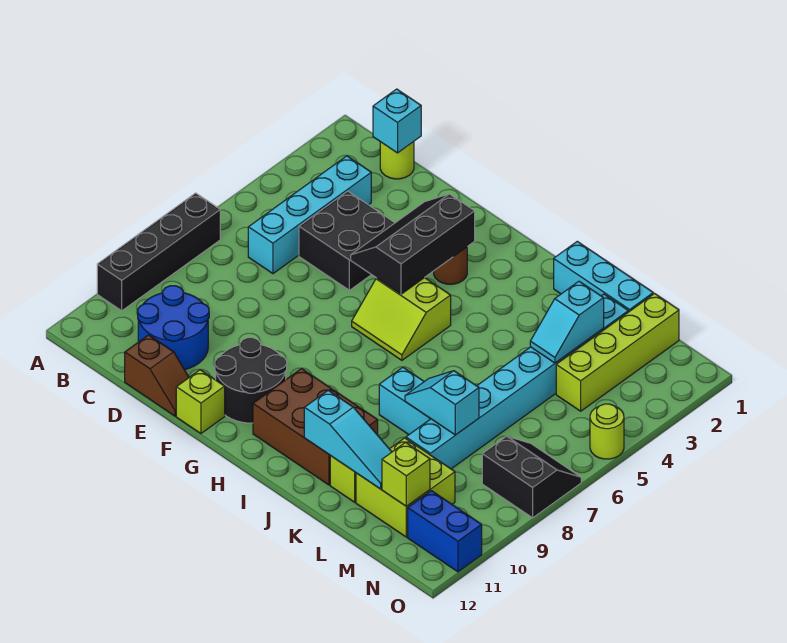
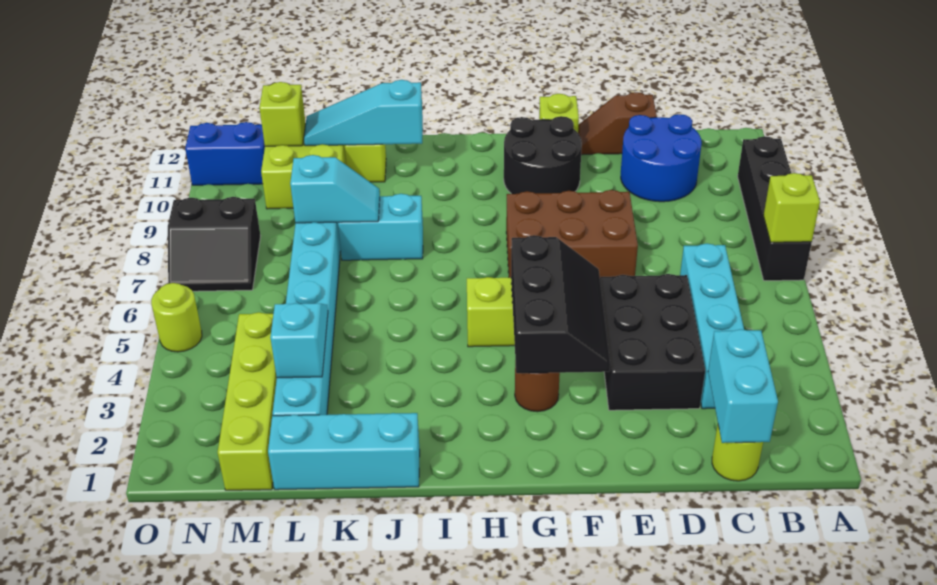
none -> lime brick A7 level 2
cyan brick C1 level 2 -> cyan brick C1:C2 level 2
black brick D4:E5 level 1 -> black brick D3:E5 level 1
brown brick H10:J11 level 1 -> brown brick E7:G8 level 1

